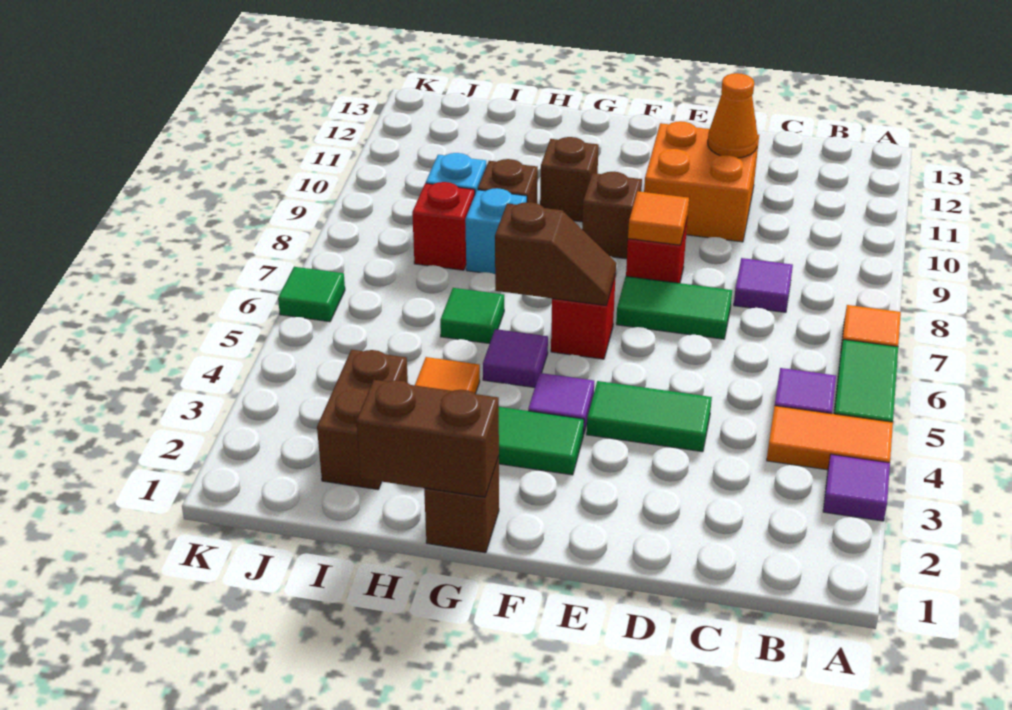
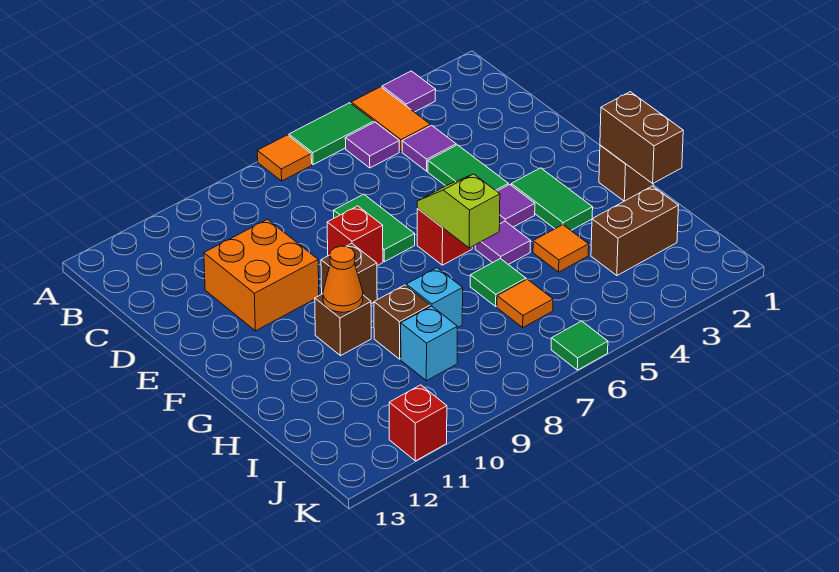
purple tile C8 level 1 -> purple tile C4 level 1
orange cone D11 level 2 -> orange cone G10 level 2
orange tile E8 level 2 -> orange tile I6 level 1
brown slope F6:G6 level 2 top G -> lime slope F6:G6 level 2 top G
red brick I8 level 1 -> red brick K11 level 1

